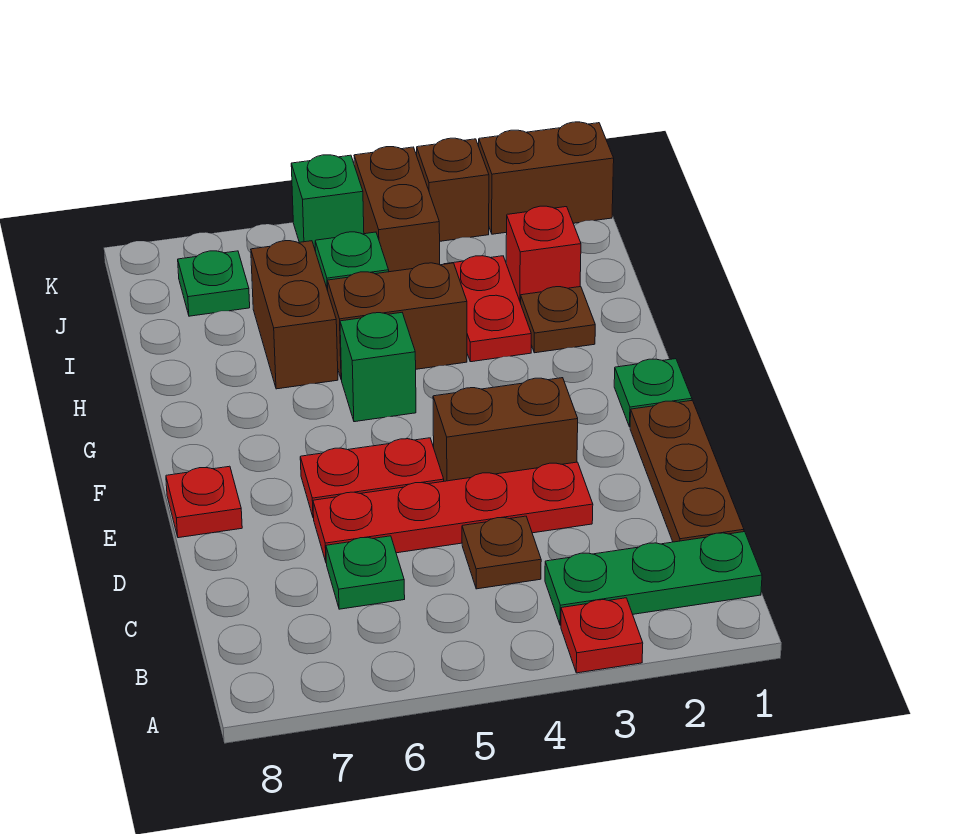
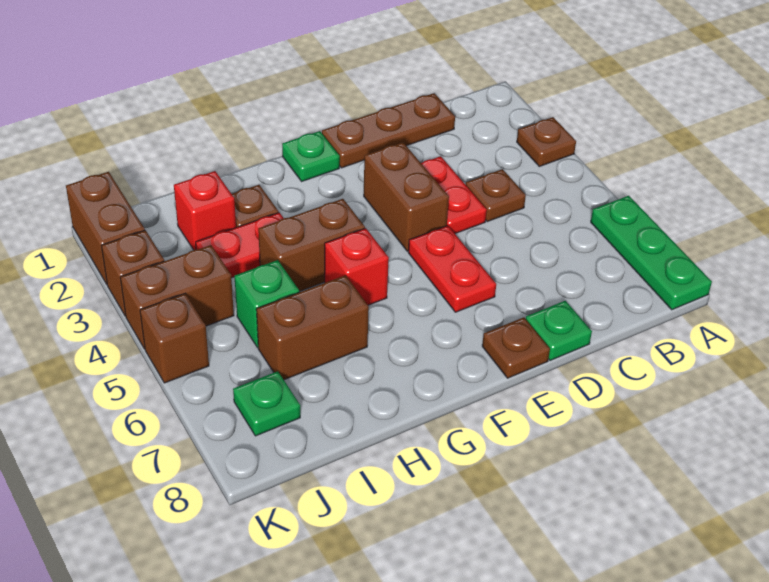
red plate A3 level 1 -> brown plate A3 level 1
green plate B1:B3 level 1 -> green plate A6:A8 level 1
green plate C6 level 1 -> green plate D8 level 1
red plate D3:D6 level 1 -> red plate D3:D4 level 1
red plate E8 level 1 -> brown plate E8 level 1
green brick G5 level 1 -> red brick G5 level 1
brown brick H4:H5 level 1 -> brown brick G4:H4 level 1
green brick K5 level 1 -> brown brick K5 level 1

